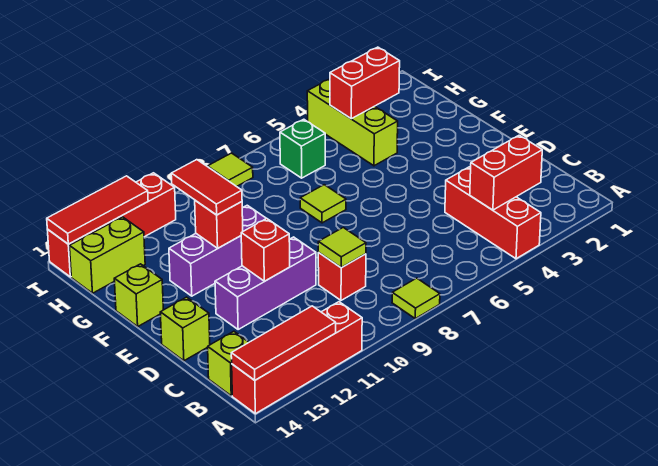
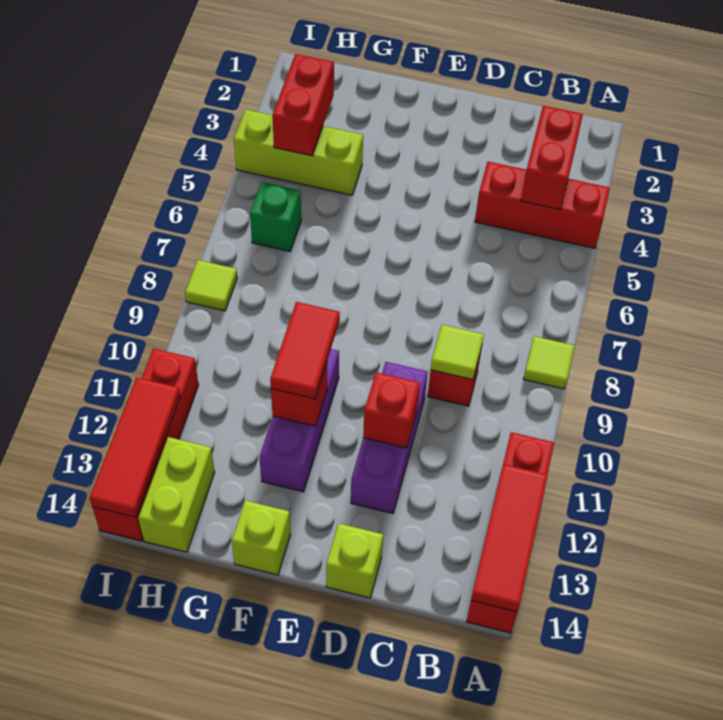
lime brick B14 level 1 -> none
lime tile F7 level 1 -> none
red tile F11:G11 level 3 -> red tile F10:F11 level 3

